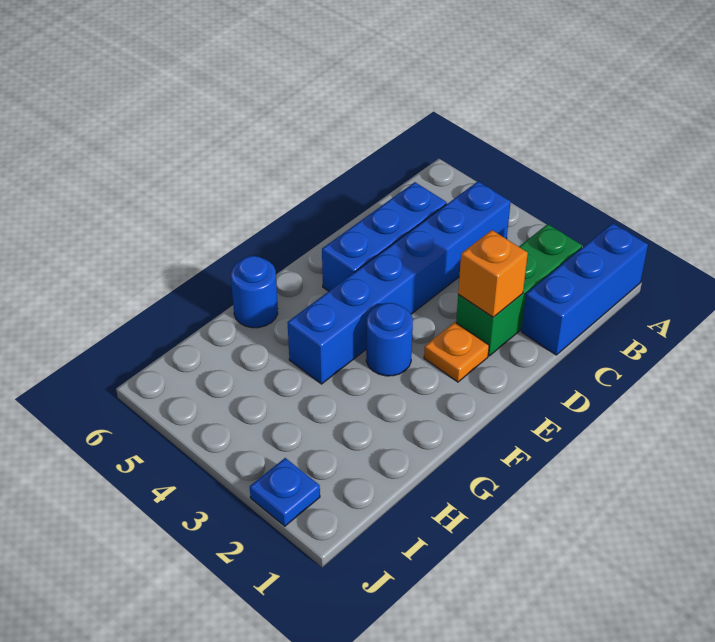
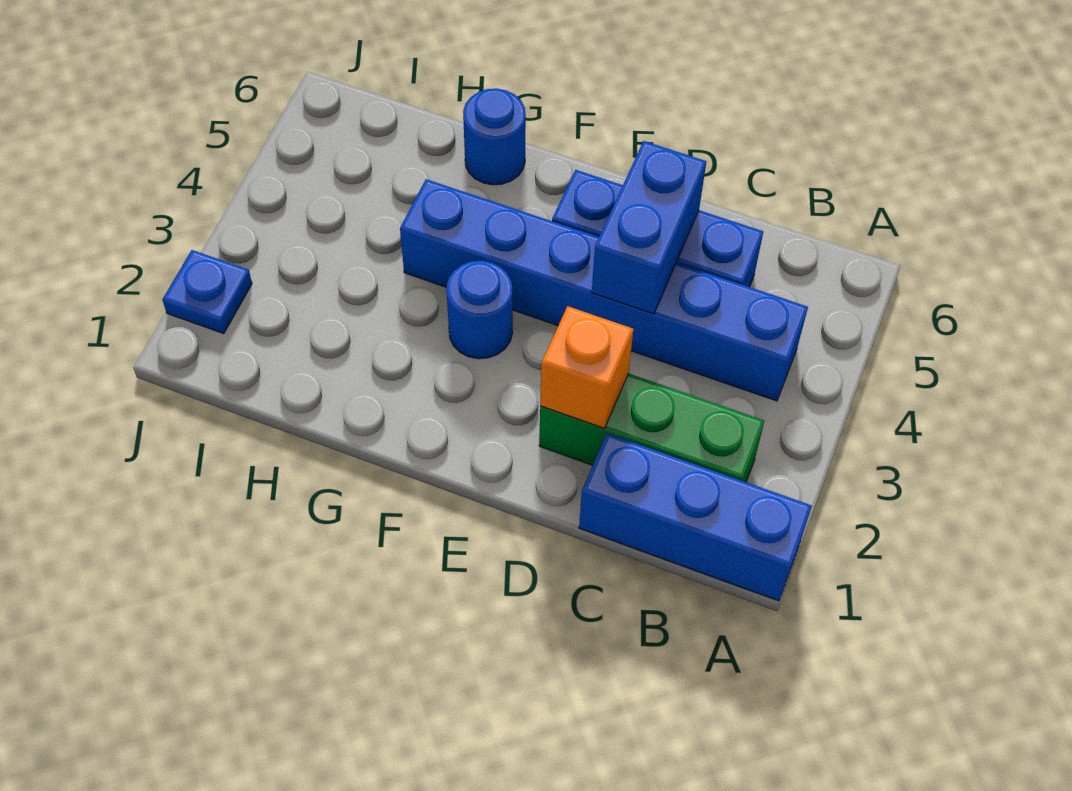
none -> blue brick D4:D5 level 2
orange plate E2 level 1 -> none

